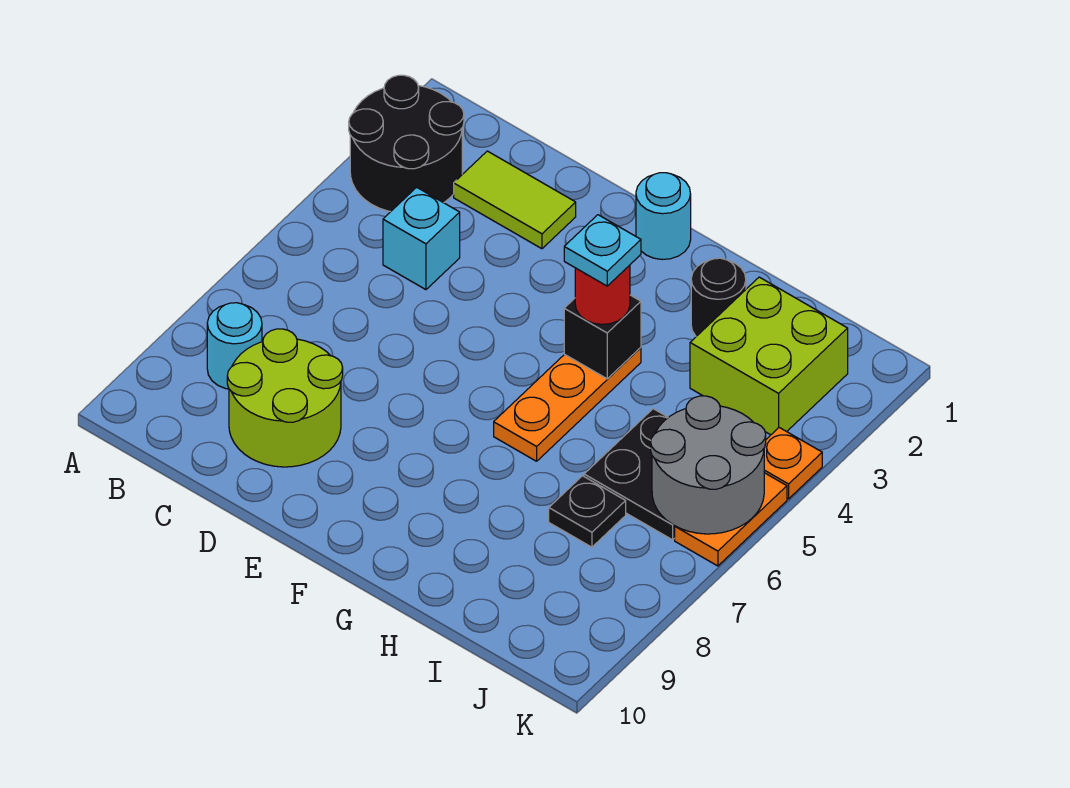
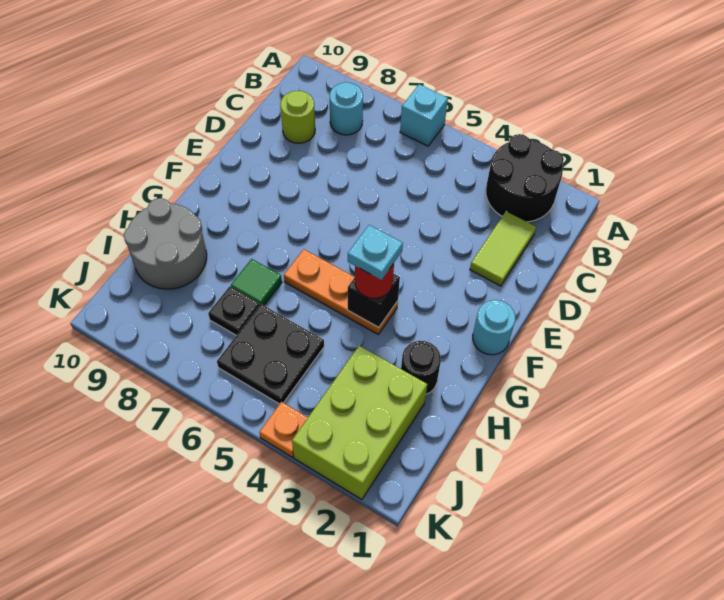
cyan brick C4 level 1 -> cyan brick A6 level 1
lime round brick C8:D9 level 1 -> lime round brick C9 level 1
none -> green tile H7 level 1
lime brick I2:J3 level 1 -> lime brick I2:K3 level 1
grey round brick J5:K6 level 2 -> grey round brick H9:I10 level 1
orange plate K5:K6 level 1 -> none

